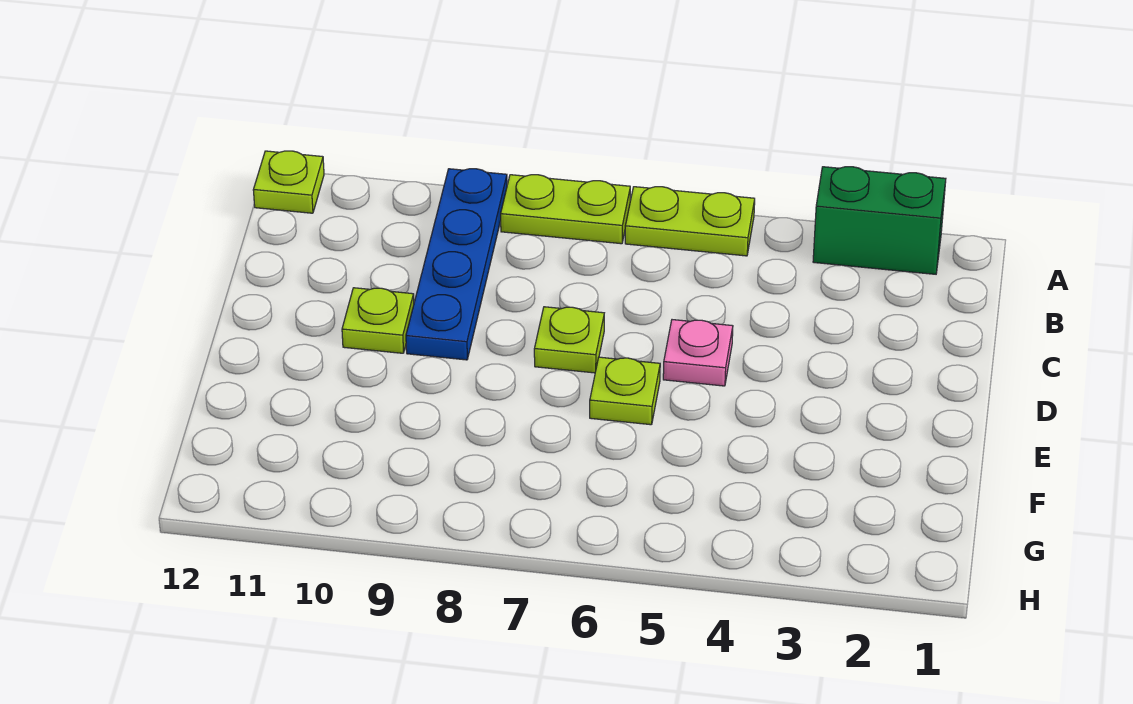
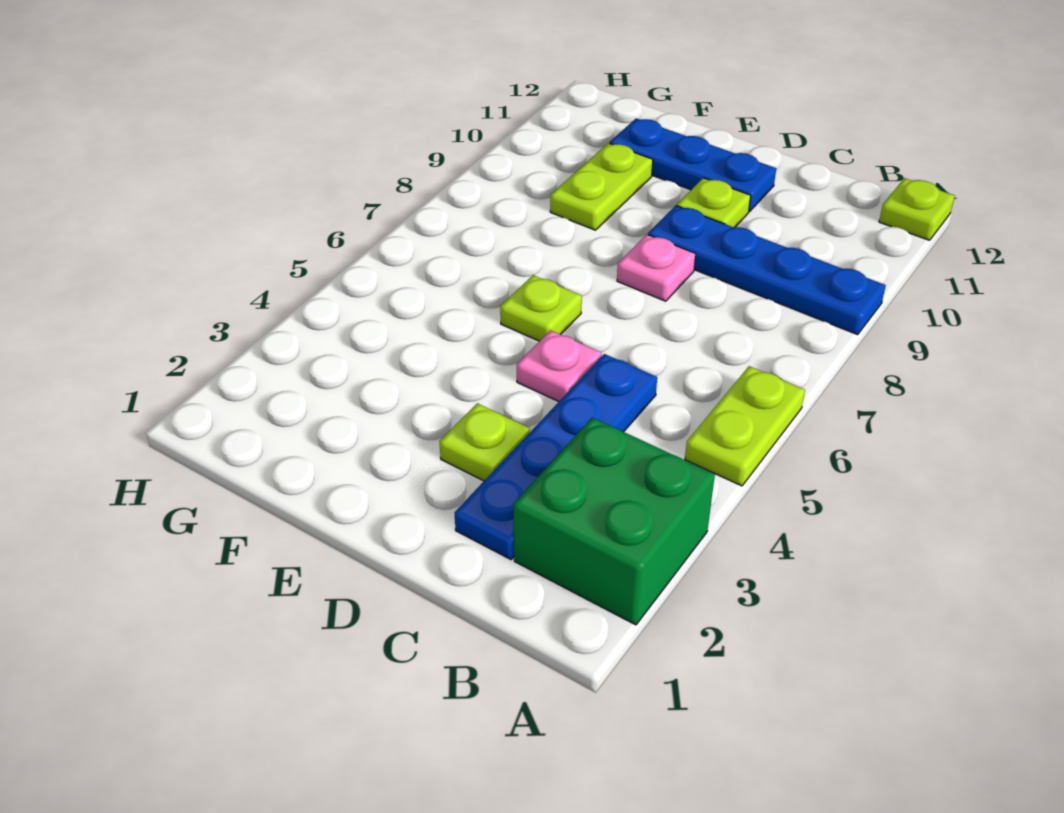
green brick A2:A3 level 1 -> green brick A2:B3 level 1
lime plate A7:A8 level 1 -> lime plate F9:F10 level 1
none -> blue plate C2:C5 level 1
lime plate D7 level 1 -> lime plate D3 level 1
none -> pink plate D8 level 1
none -> blue plate D11:F11 level 1

